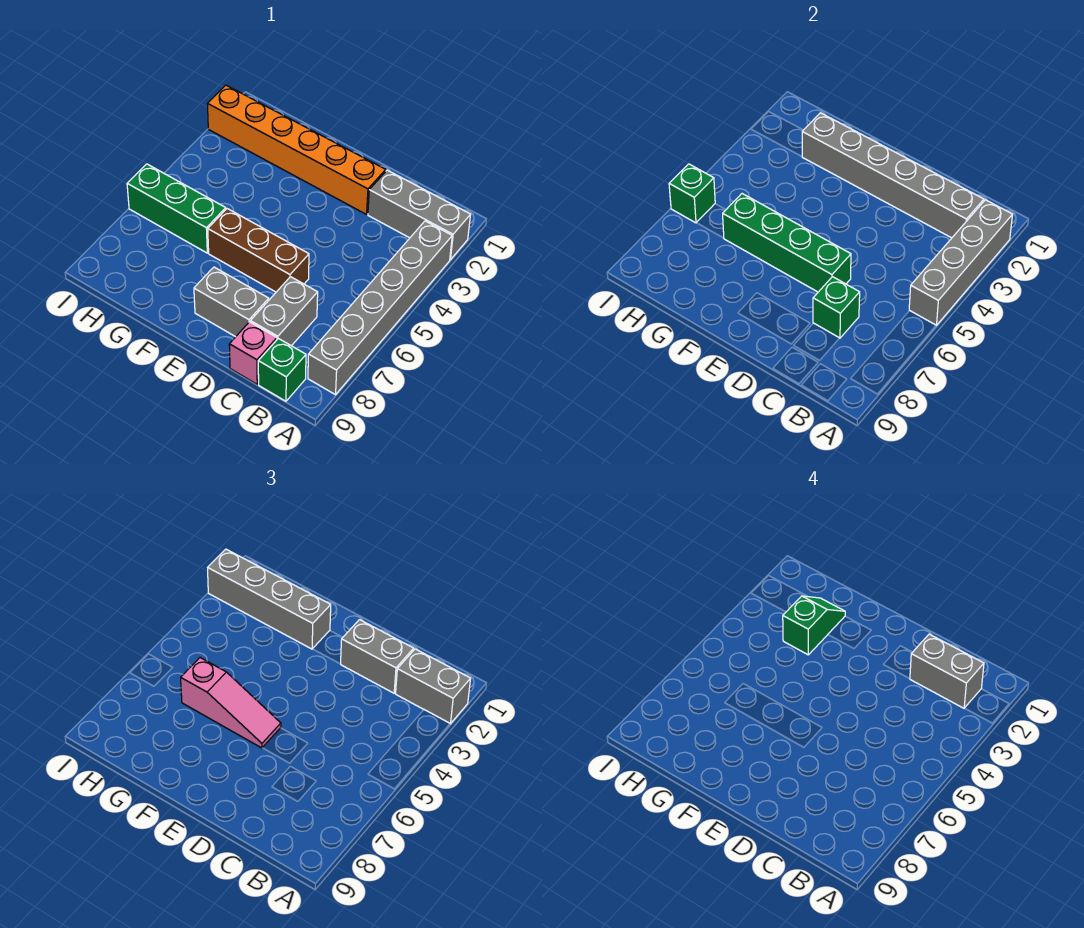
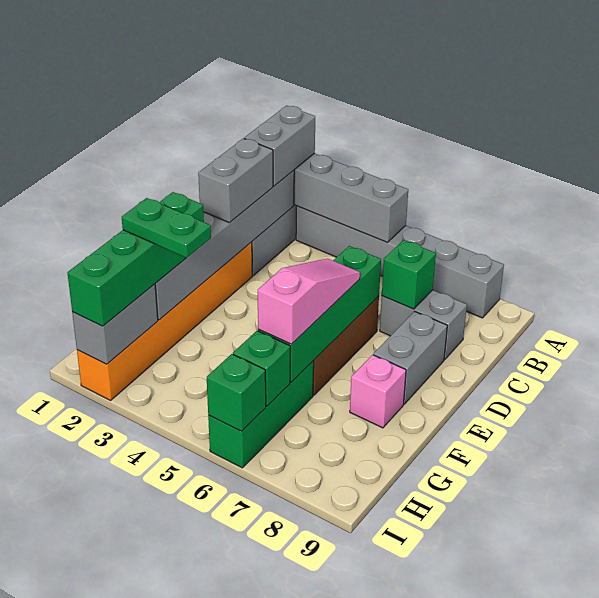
grey brick B2:C2 level 4 -> grey brick H2:I2 level 2
green brick B9 level 1 -> green brick H6 level 2
pink brick C9 level 1 -> pink brick F8 level 1
grey brick F2:I2 level 3 -> green brick F2:I2 level 3
green slope G2:G3 level 4 top 3 -> green plate G2:G3 level 4

